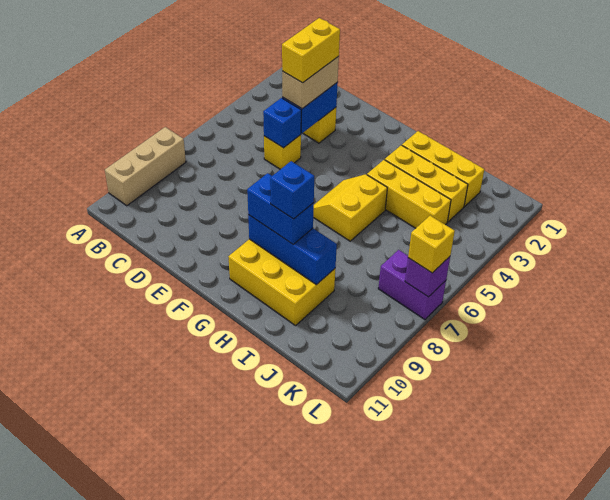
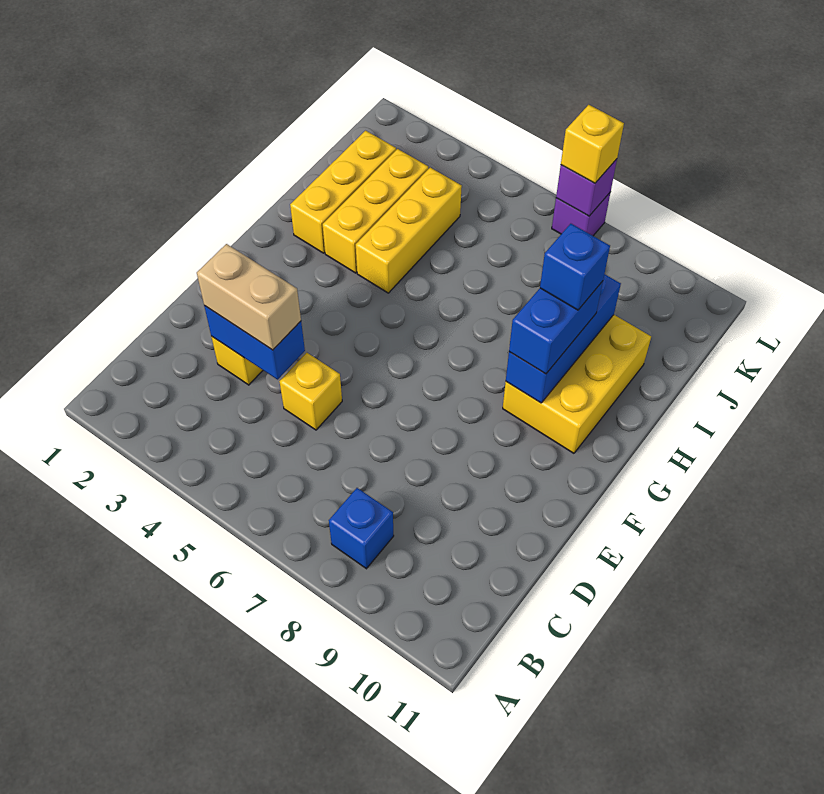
tan brick A8:A10 level 1 -> none
yellow brick D3:D4 level 4 -> none
blue brick D5 level 2 -> blue brick B8 level 1
yellow slope G5:H6 level 1 top H -> none
purple brick K7:L7 level 1 -> purple brick L7 level 1

